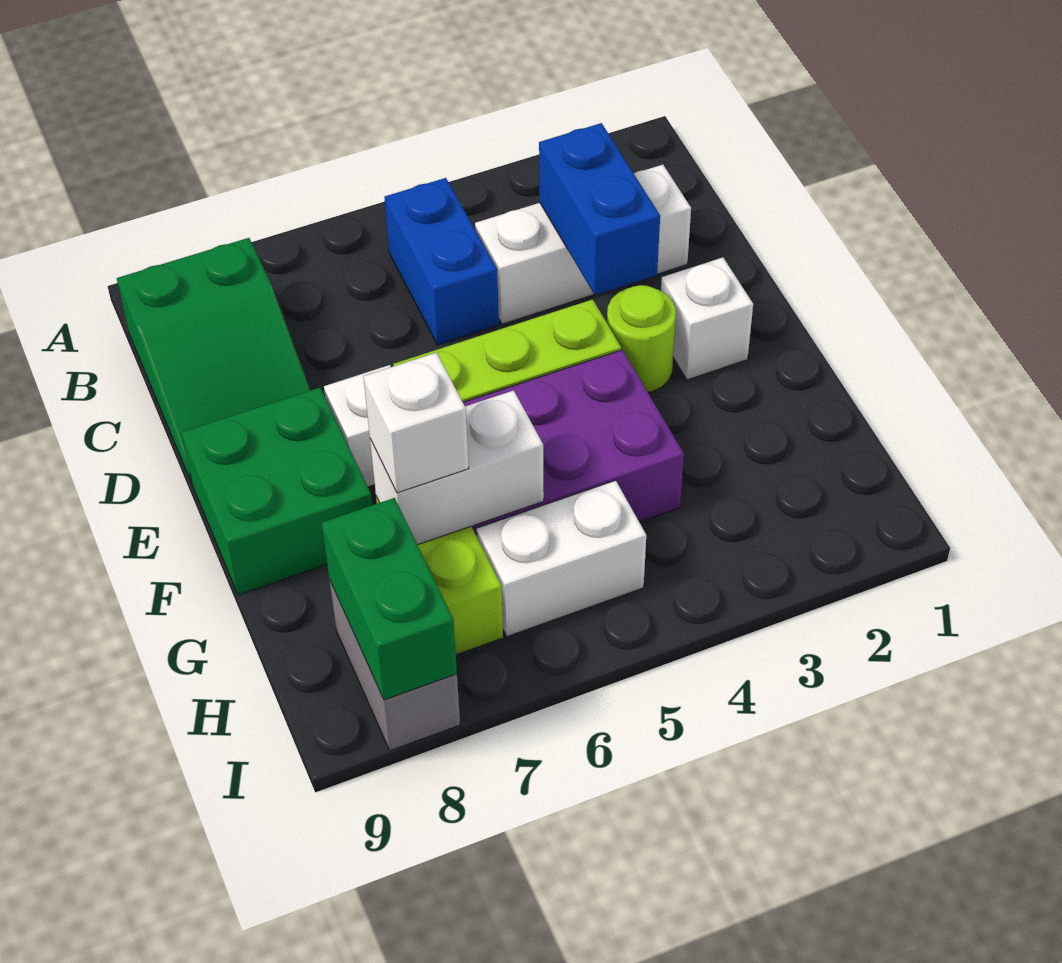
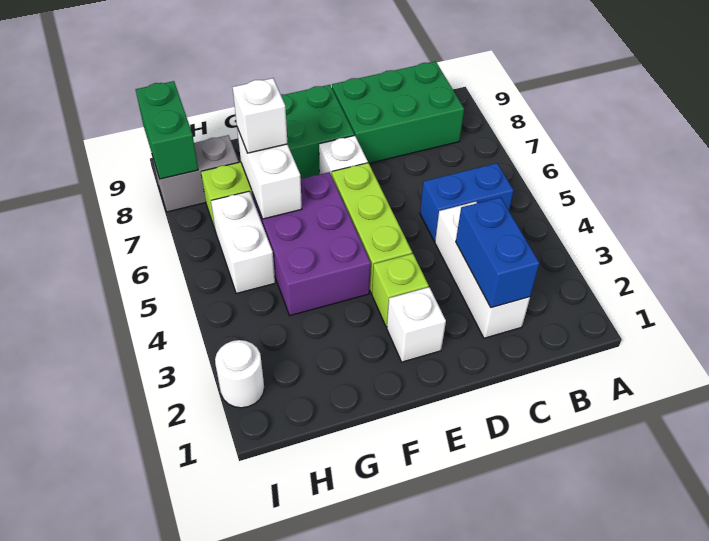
green slope B8:D9 level 1 top B -> green brick B8:D9 level 1
blue brick C3:D3 level 2 -> blue brick C2:C3 level 2
lime round brick E3 level 1 -> lime brick E3 level 1
green brick H8:I8 level 2 -> green brick I8:I9 level 2
none -> white round brick I2 level 1

